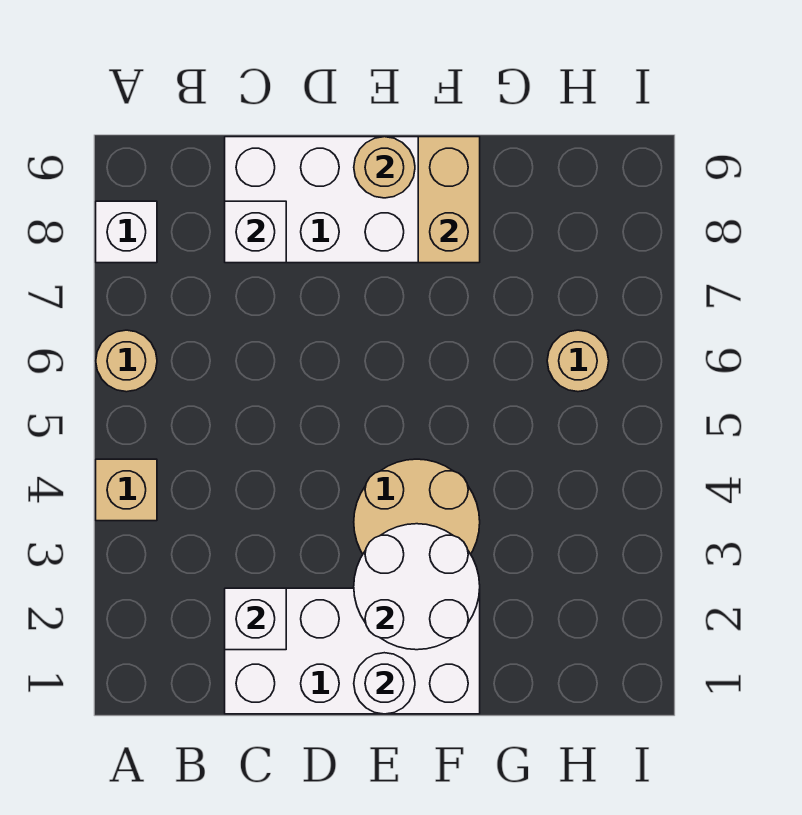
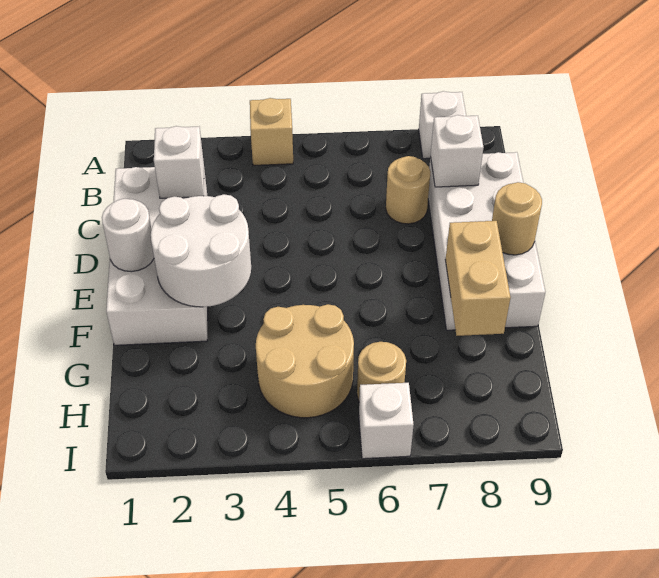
tan round brick A6 level 1 -> tan round brick C7 level 1
tan round brick E3:F4 level 1 -> tan round brick G4:H5 level 1
tan brick F8:F9 level 2 -> tan brick F8:G8 level 2
none -> white brick I6 level 1

